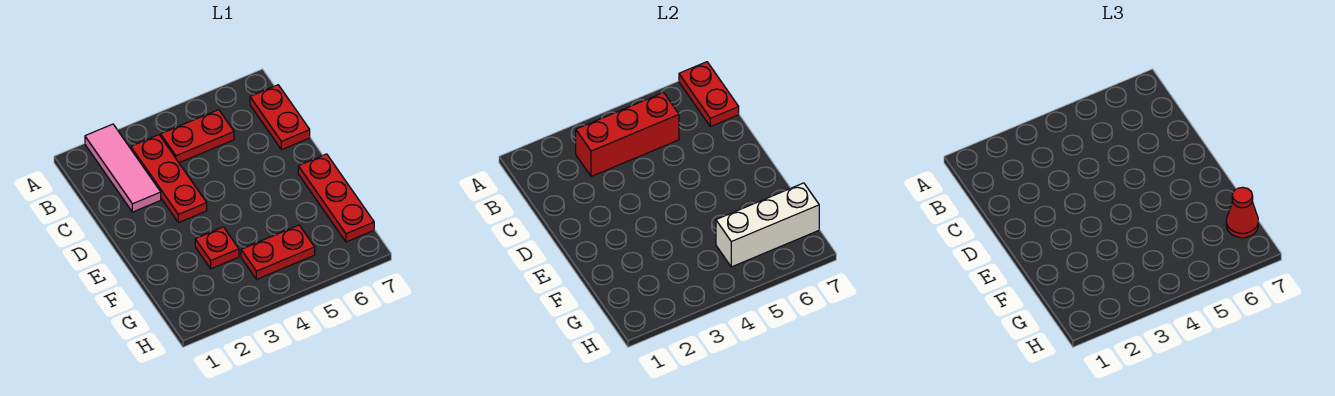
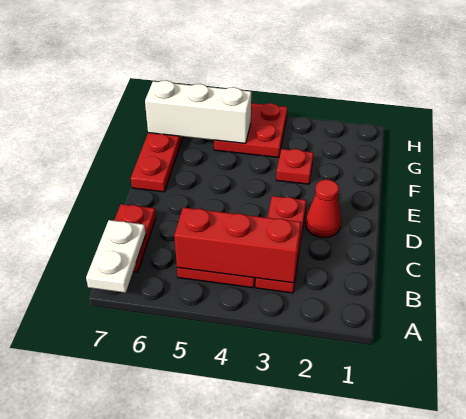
pink tile A2:C2 level 1 -> none
red plate A7:B7 level 2 -> white plate A7:B7 level 2
red plate G4:G5 level 1 -> red plate G4:H5 level 1
red cone G7 level 3 -> red cone D2 level 1

